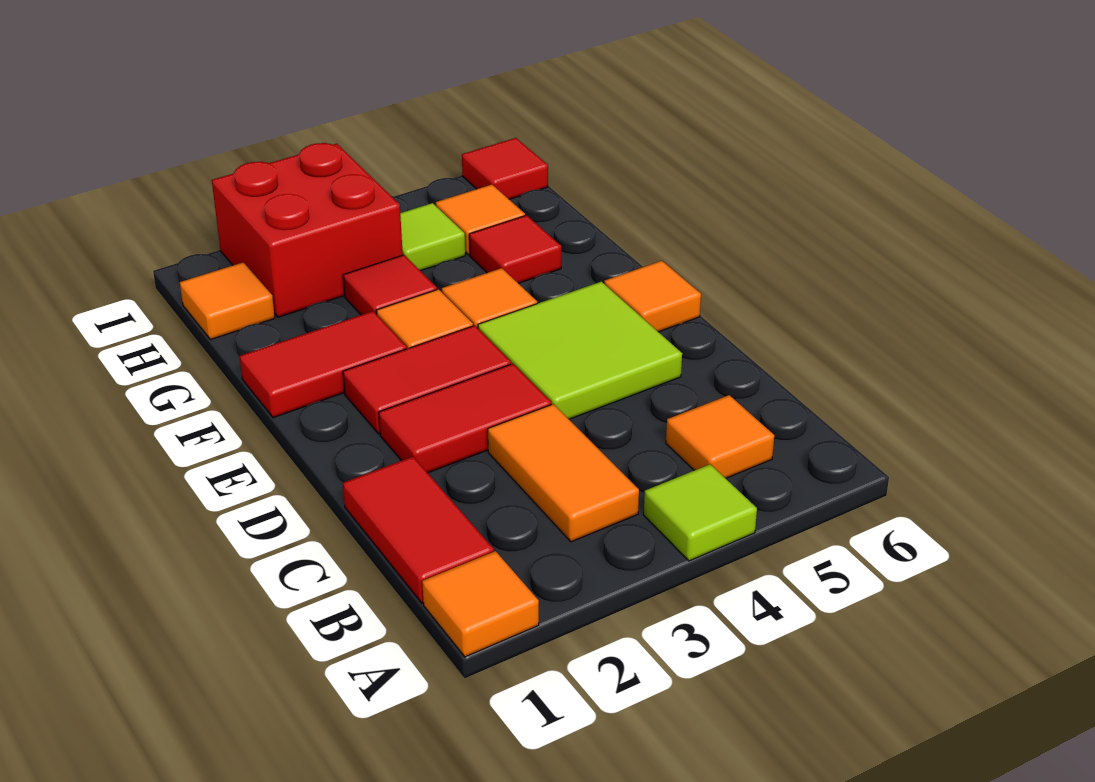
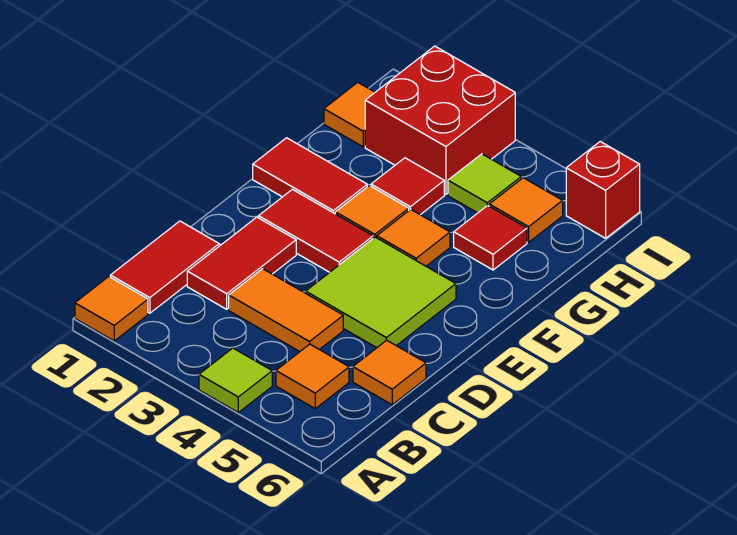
orange tile B3:C3 level 1 -> orange tile C3:C4 level 1
red tile D2:D3 level 1 -> red tile C2:D2 level 1
orange tile E6 level 1 -> orange tile C6 level 1
red tile I6 level 1 -> red brick I6 level 1

